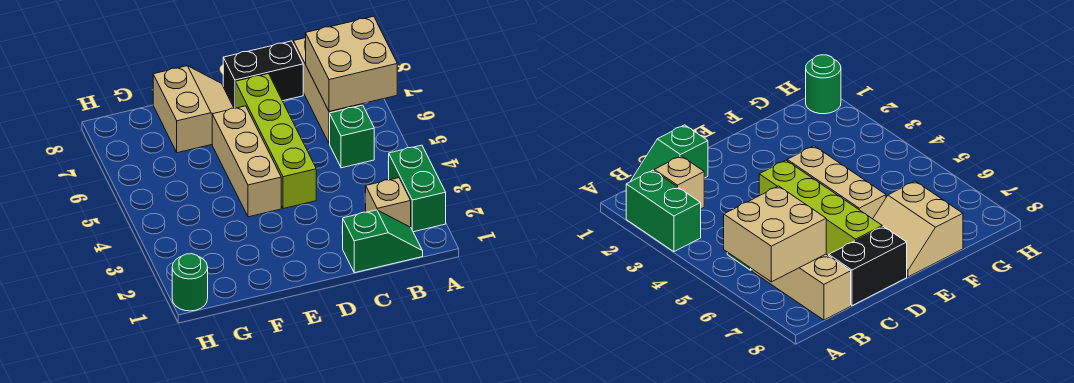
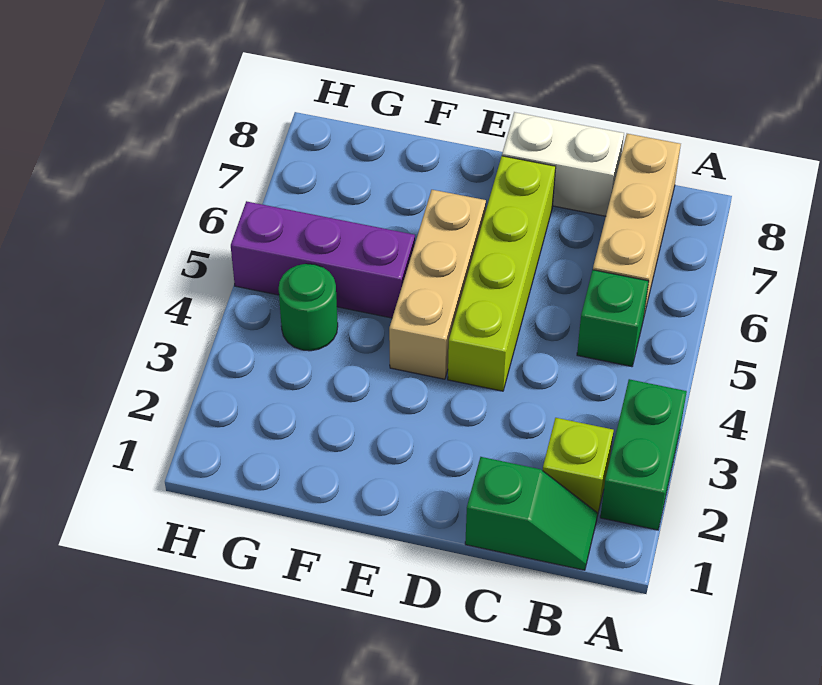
tan brick A6:B7 level 2 -> none
tan brick B2 level 1 -> lime brick B2 level 1
black brick C8:D8 level 1 -> white brick C8:D8 level 1
tan slope E7:F8 level 1 top F -> none
none -> purple brick F5:H5 level 1
green round brick H1 level 1 -> green round brick G4 level 1

